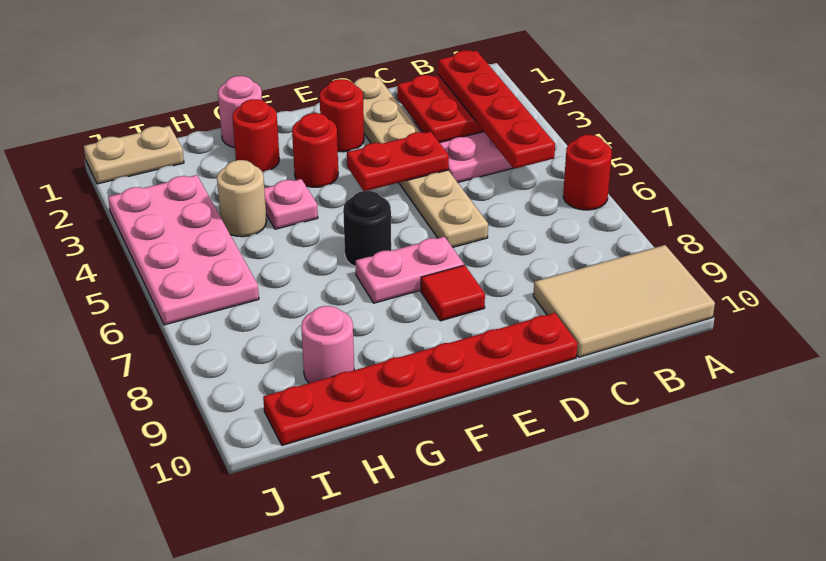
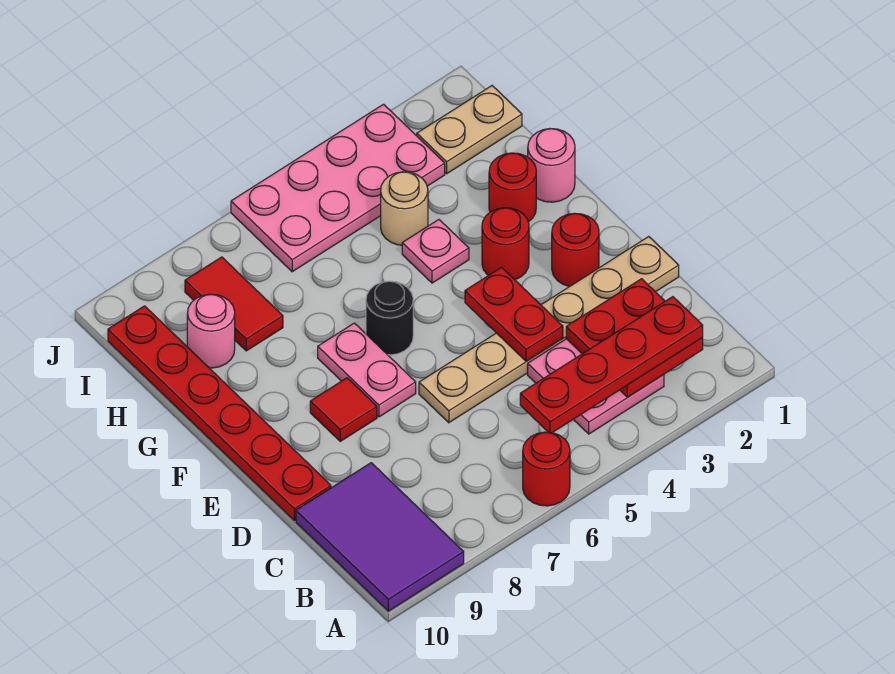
tan tile A9:C10 level 1 -> purple tile A9:C10 level 1
none -> red tile H8:I8 level 1
tan plate I1:J1 level 1 -> tan plate I1:I2 level 1

